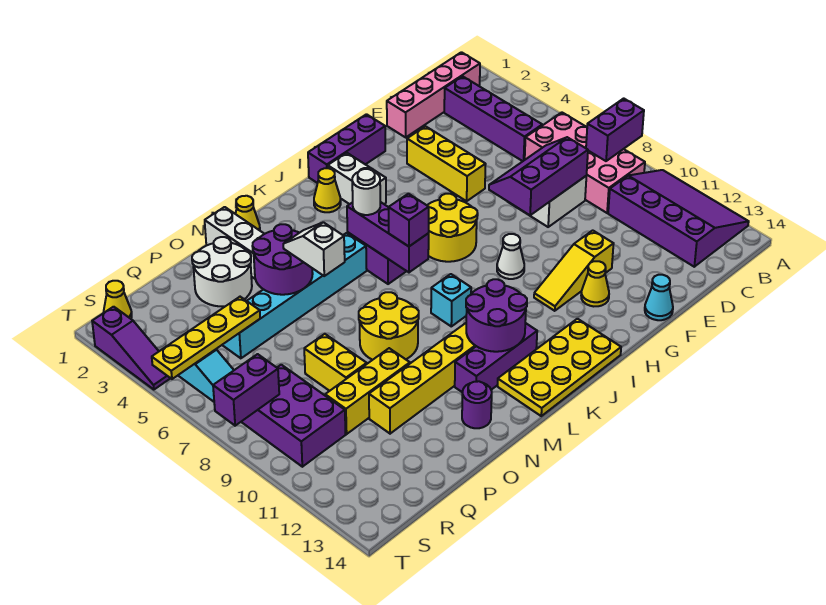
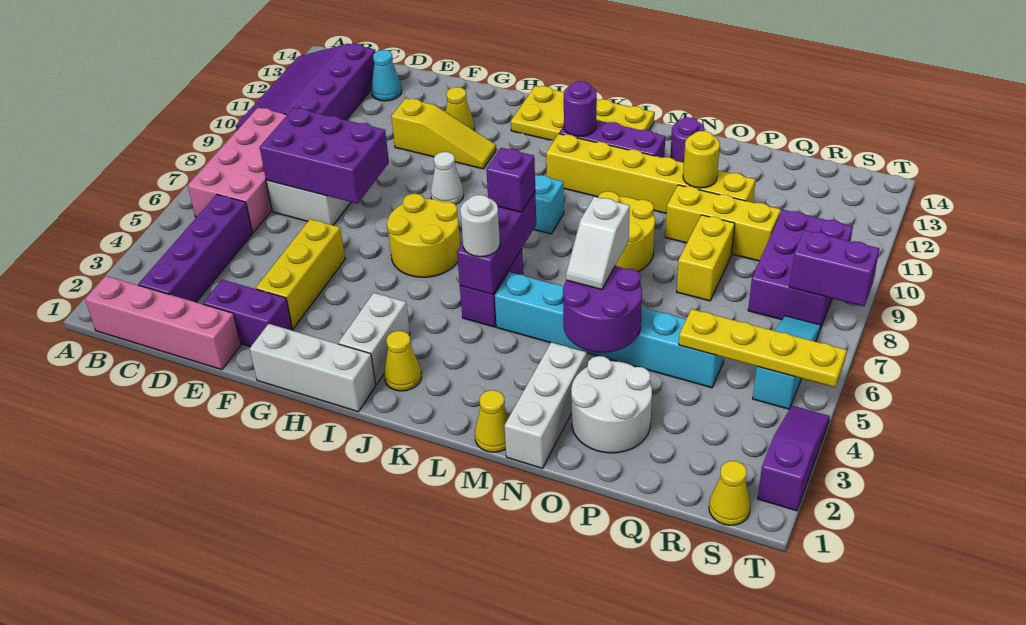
purple brick A8:B8 level 2 -> purple brick E2:F2 level 1
purple slope D7:F8 level 2 top 8 -> purple brick D7:F8 level 2
cyan cone F14 level 1 -> cyan cone D13 level 1
purple brick G1:I1 level 1 -> white brick G1:I1 level 1
purple round brick K11:L12 level 2 -> purple round brick K12 level 2
none -> yellow round brick O11 level 2

